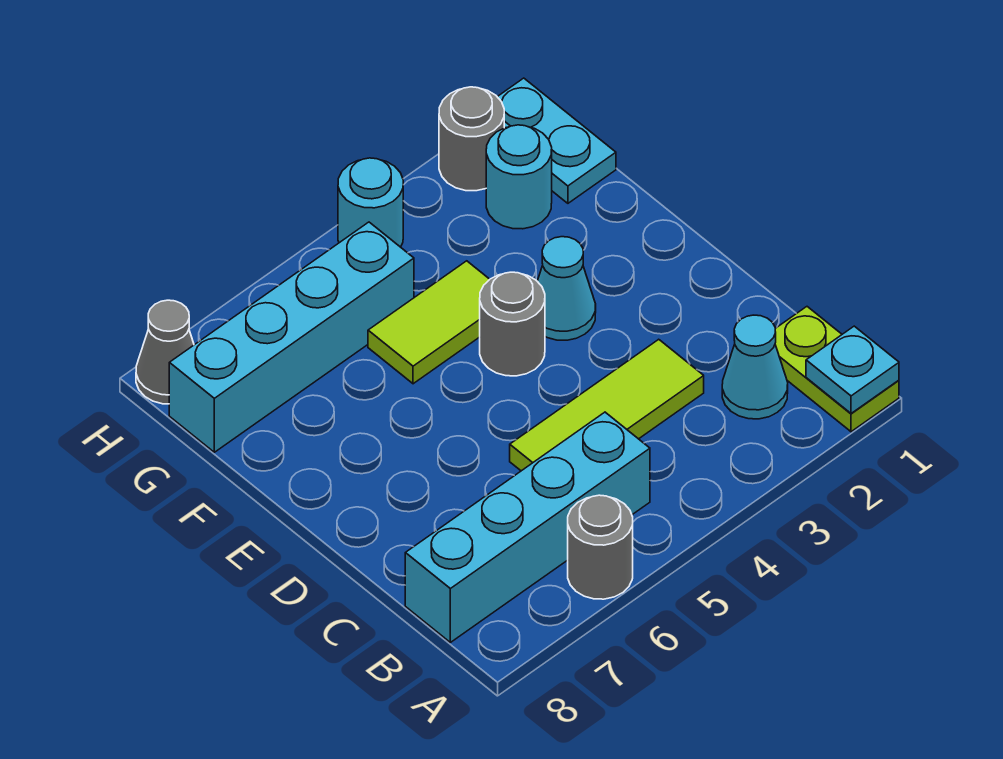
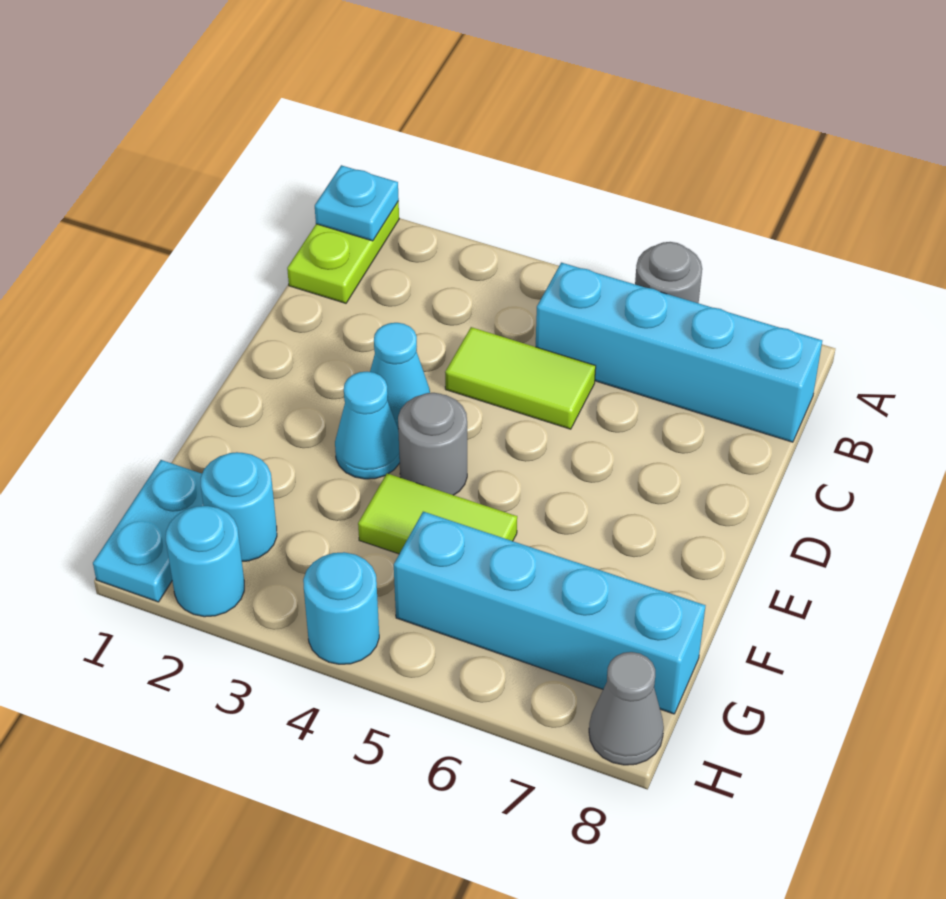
cyan cone B2 level 1 -> cyan cone D3 level 1
lime tile C3:C5 level 1 -> lime tile C4:C5 level 1
grey round brick H2 level 1 -> cyan round brick H2 level 1

